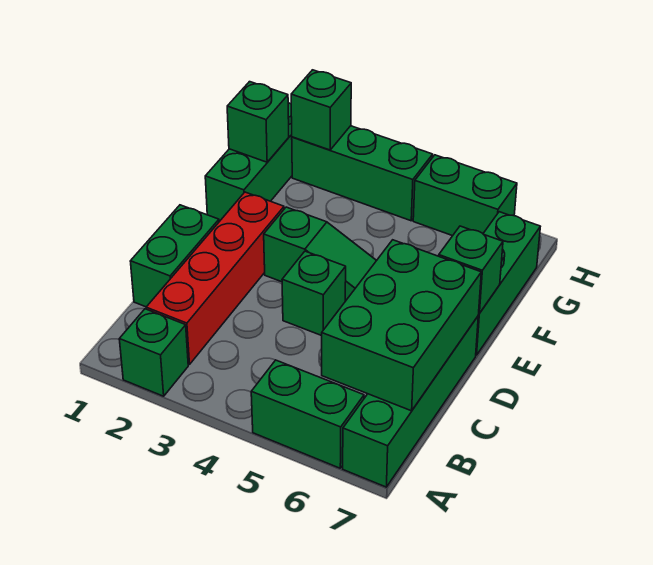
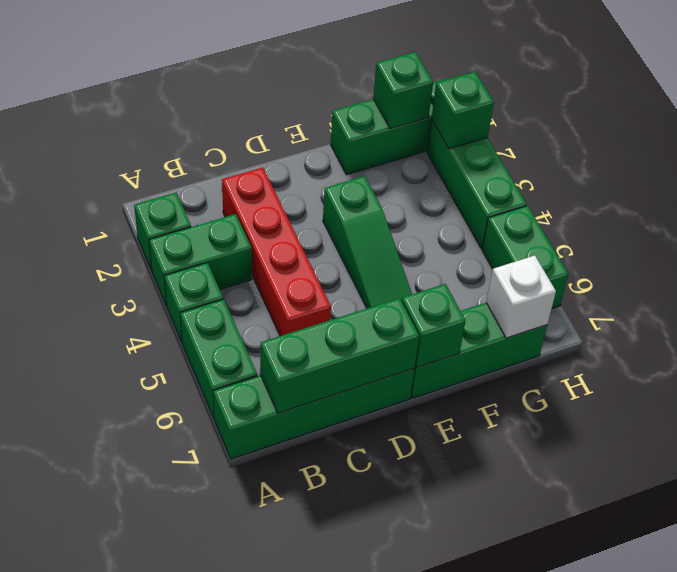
red brick B2:E2 level 1 -> red brick C2:C5 level 1
green brick B6:D7 level 2 -> green brick B7:D7 level 2
green brick C1:D1 level 1 -> green brick A3:B3 level 1
green brick D4 level 1 -> green brick A4 level 1
none -> white brick G7 level 2

